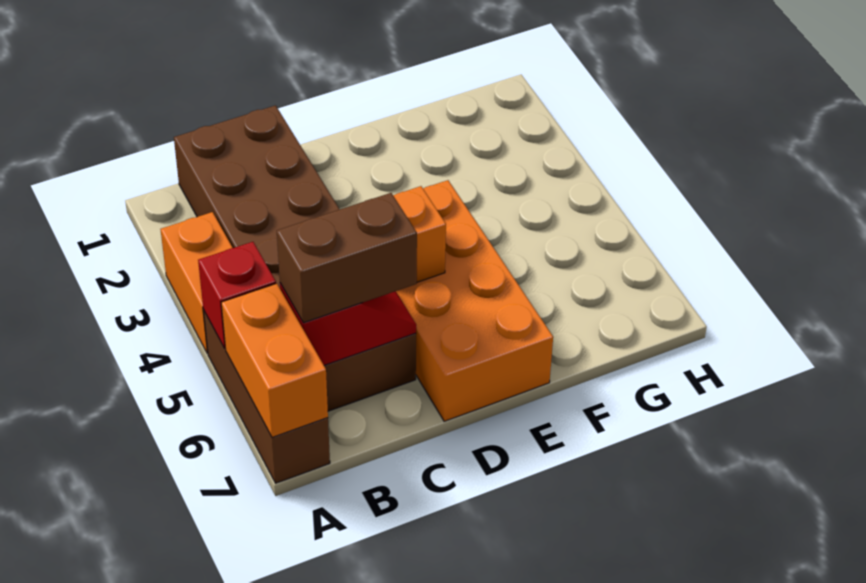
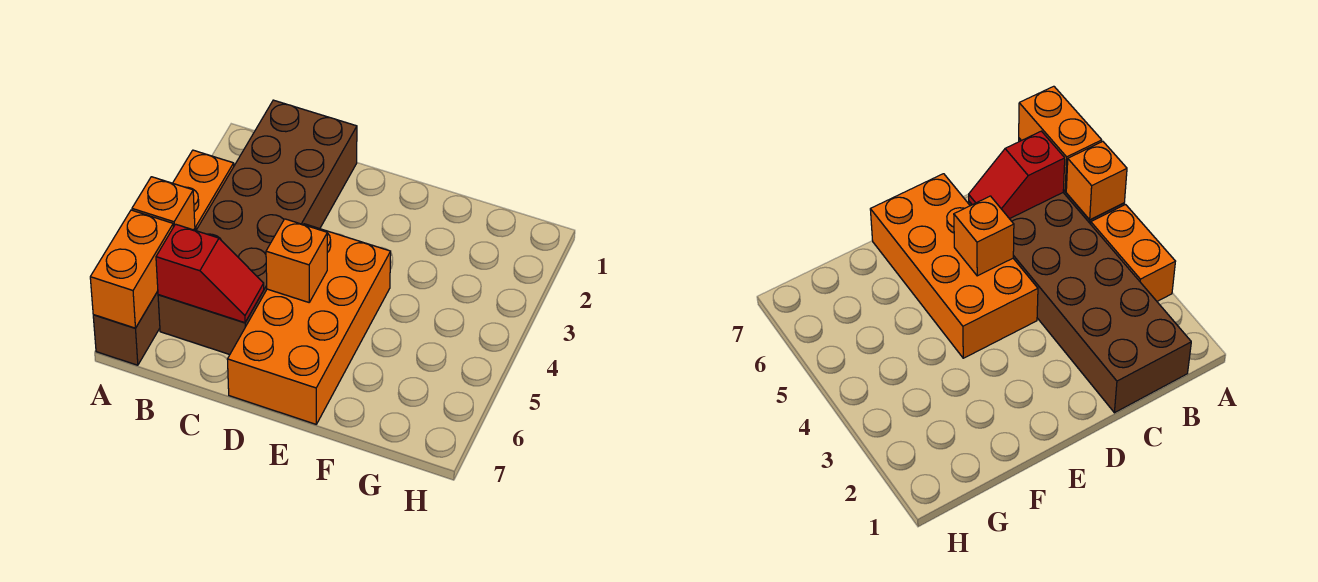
red brick A5 level 2 -> orange brick A5 level 2
brown brick B6:C6 level 3 -> none

